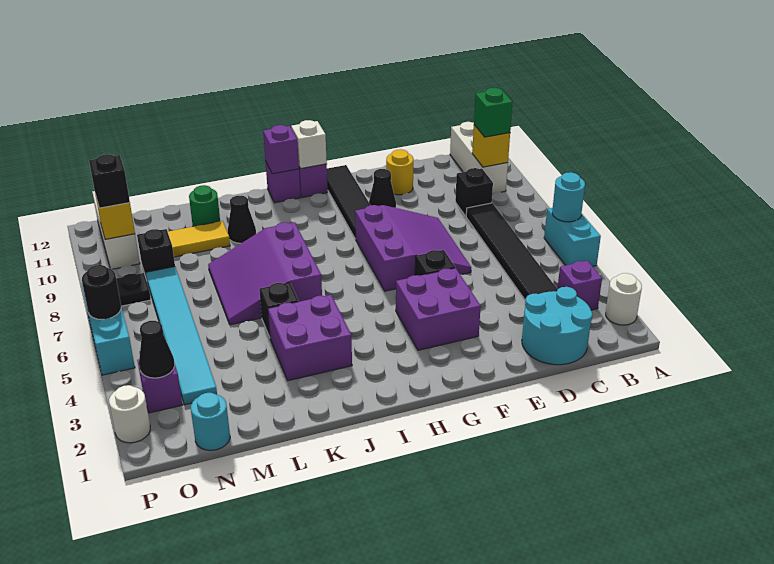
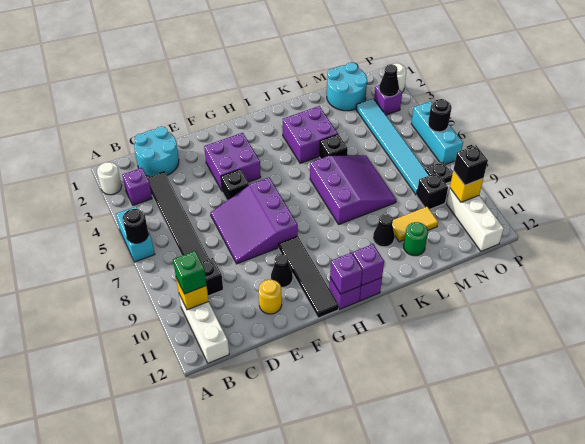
cyan round brick A6 level 2 -> black round brick A6 level 2
white brick H12 level 2 -> purple brick H12 level 2
cyan round brick N1 level 1 -> cyan round brick M1:N2 level 1

